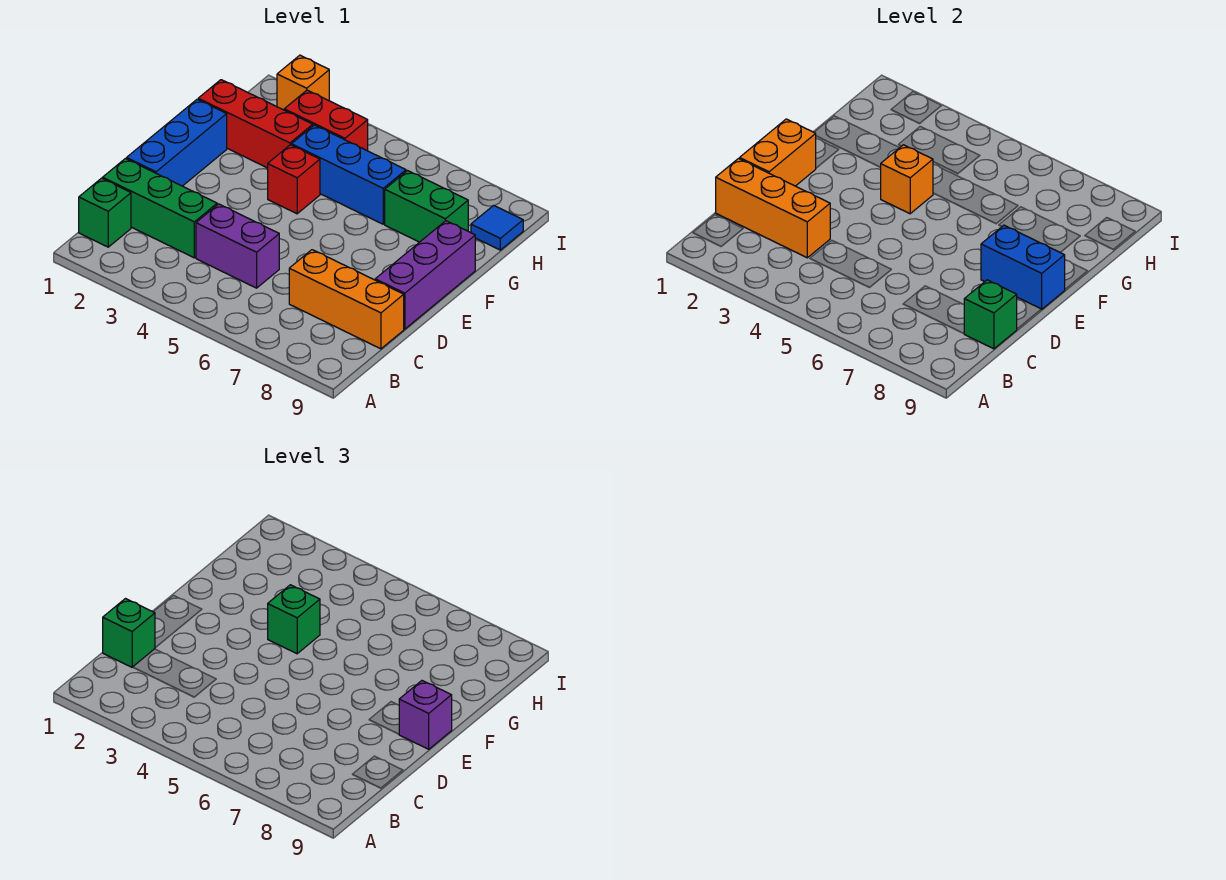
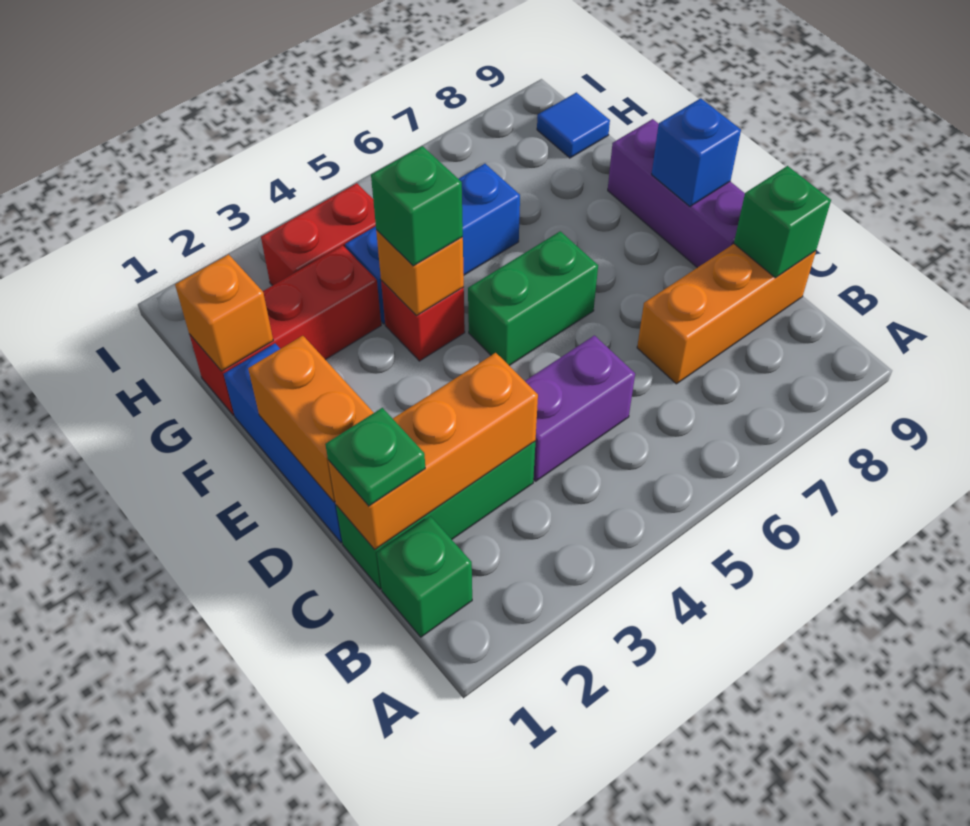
green brick C1 level 3 -> green plate C1 level 3
blue brick E8:E9 level 2 -> blue brick E9 level 2
purple brick E9 level 3 -> none
green brick G7:G8 level 1 -> green brick E5:E6 level 1
orange brick I2 level 1 -> orange brick G1 level 2

